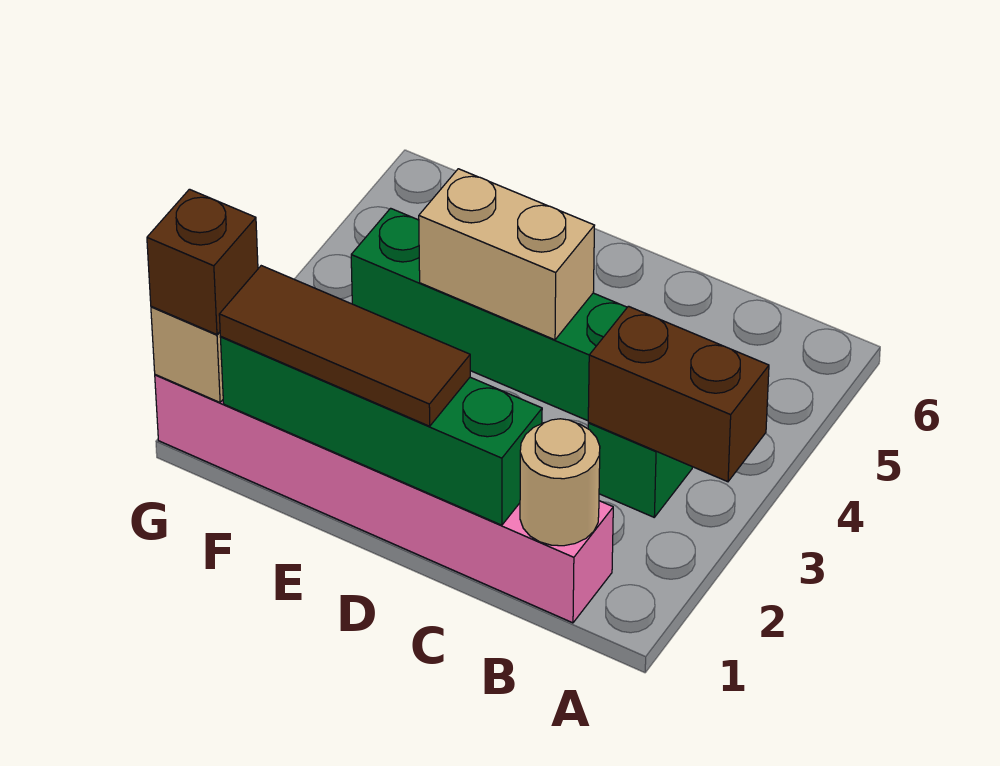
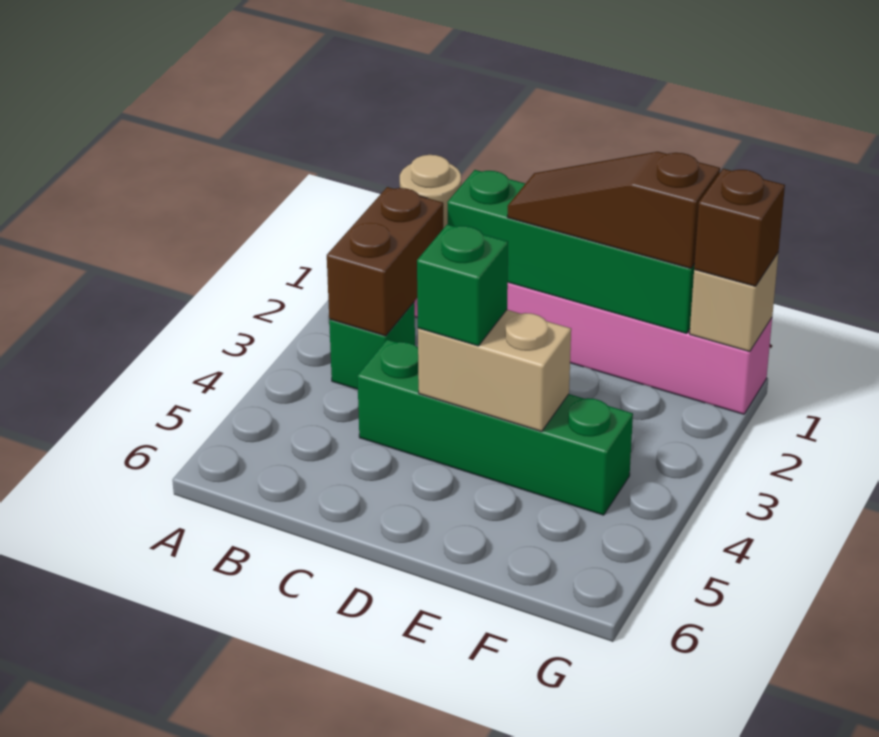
brown brick A3:B3 level 2 -> brown brick B2:B3 level 2
brown tile D1:F1 level 3 -> brown slope D1:F1 level 3 top F
none -> green brick D4 level 3

